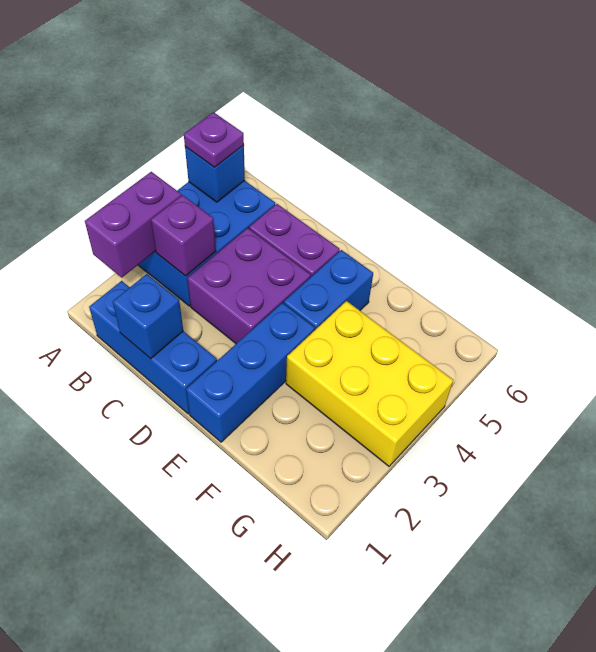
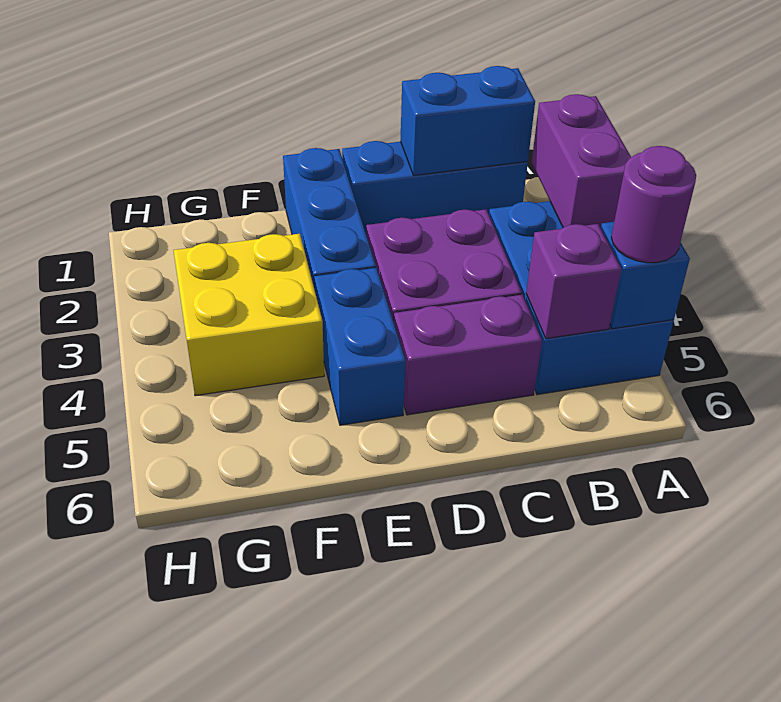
purple plate A5 level 3 -> purple round brick A5 level 3
purple brick B3 level 2 -> purple brick B5 level 2
blue brick C1 level 2 -> blue brick B1:C1 level 2
yellow brick F3:H4 level 1 -> yellow brick F3:G4 level 1

